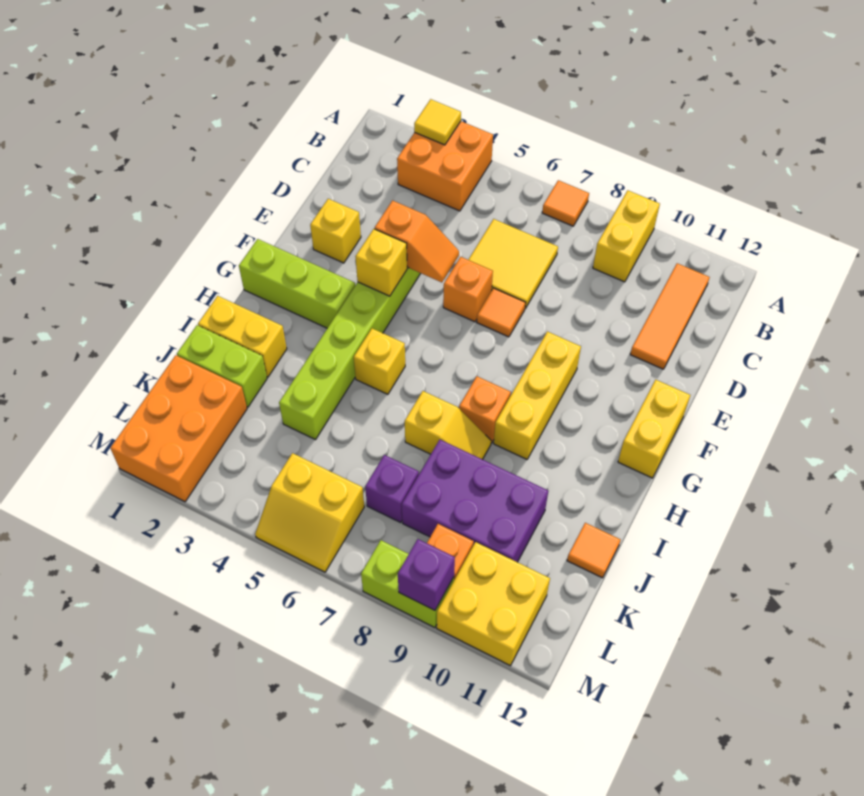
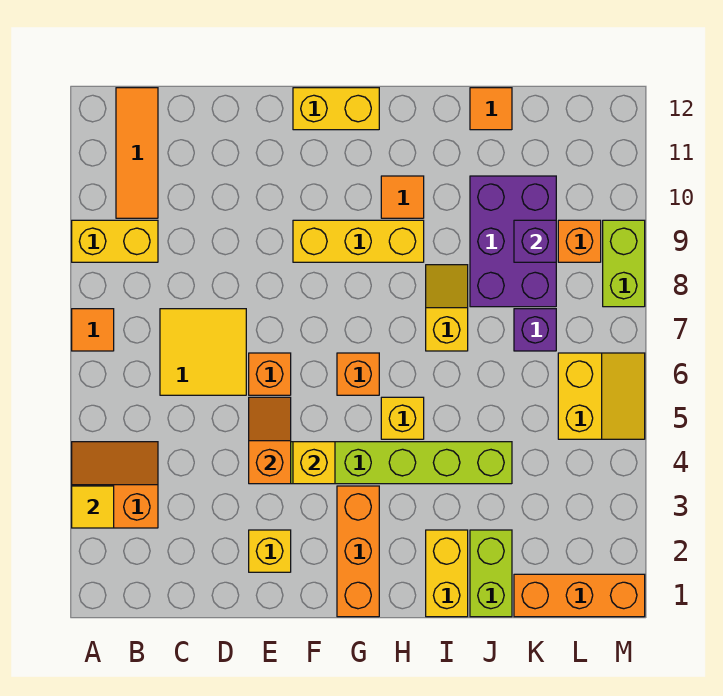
orange brick A3:B4 level 1 -> orange slope A3:B4 level 1 top 3
orange tile B11:D11 level 1 -> orange tile B10:B12 level 1
orange tile E7 level 1 -> orange tile H10 level 1
lime brick G1:G3 level 1 -> orange brick G1:G3 level 1
orange brick H8 level 1 -> orange brick G6 level 1
orange brick K1:M2 level 1 -> orange brick K1:M1 level 1
yellow brick L10:M11 level 1 -> none
purple brick M9 level 2 -> purple brick K9 level 2

